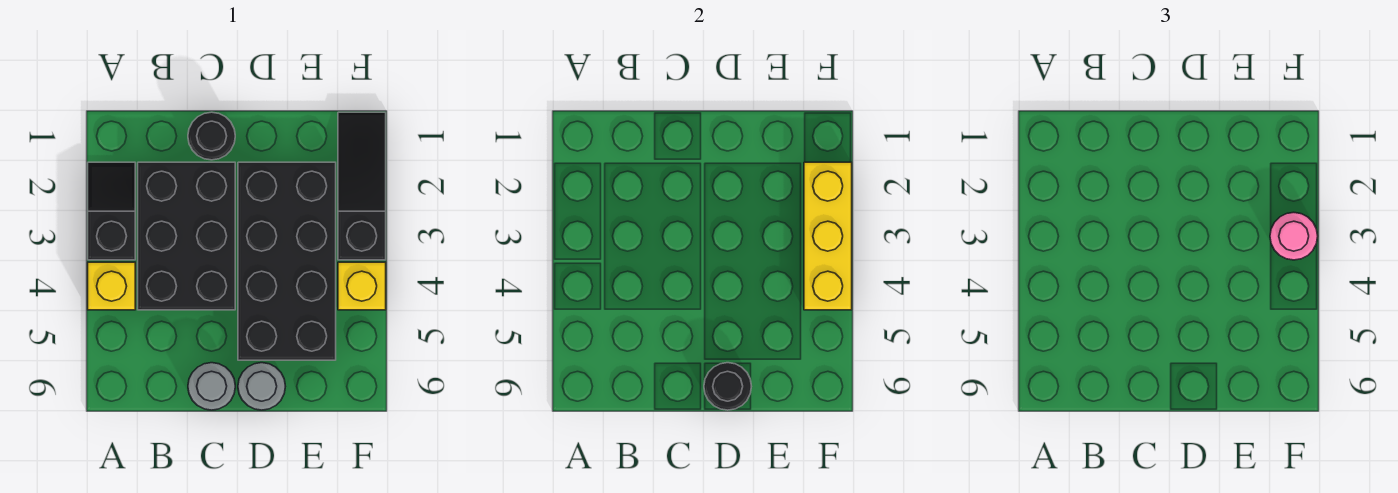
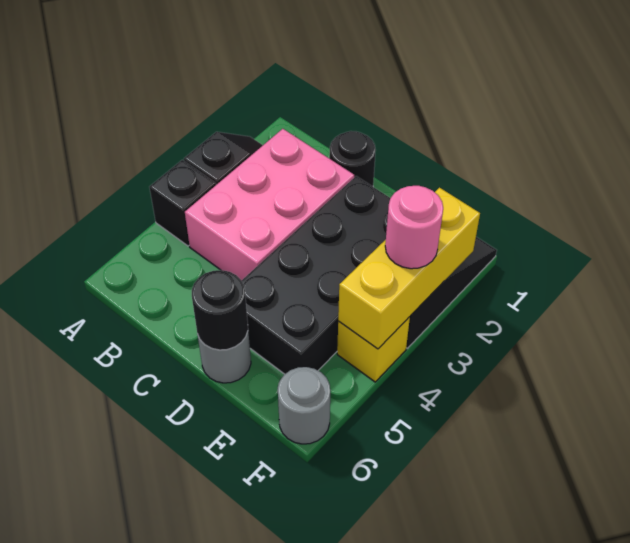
yellow brick A4 level 1 -> black brick A4 level 1
black brick B2:C4 level 1 -> pink brick B2:C4 level 1
grey round brick C6 level 1 -> grey round brick F6 level 1

